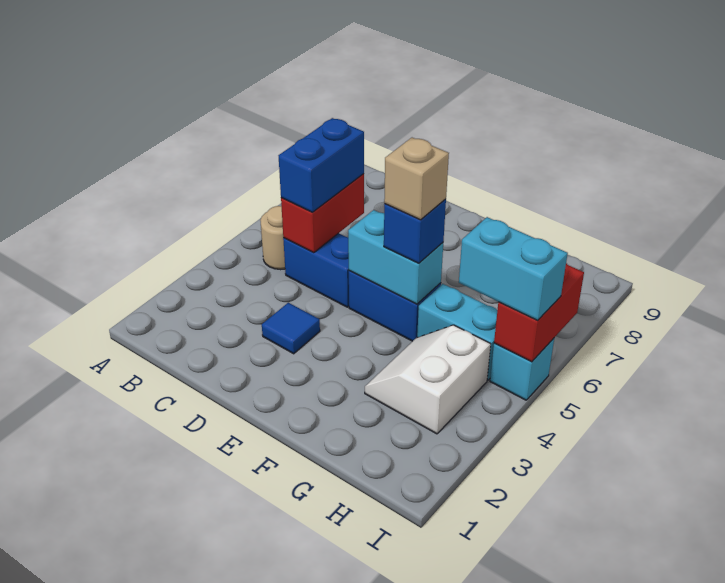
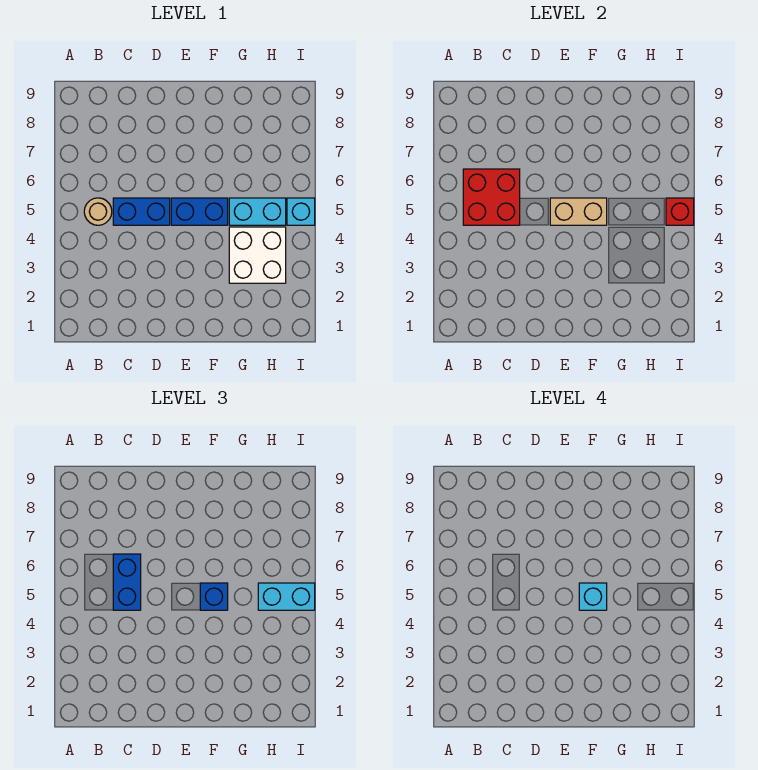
red brick C5:C6 level 2 -> red brick B5:C6 level 2
blue tile D3 level 1 -> none
cyan brick E5:F5 level 2 -> tan brick E5:F5 level 2
tan brick F5 level 4 -> cyan brick F5 level 4
white slope G3:H4 level 1 top H -> white brick G3:H4 level 1
red brick I5:I6 level 2 -> red brick I5 level 2

